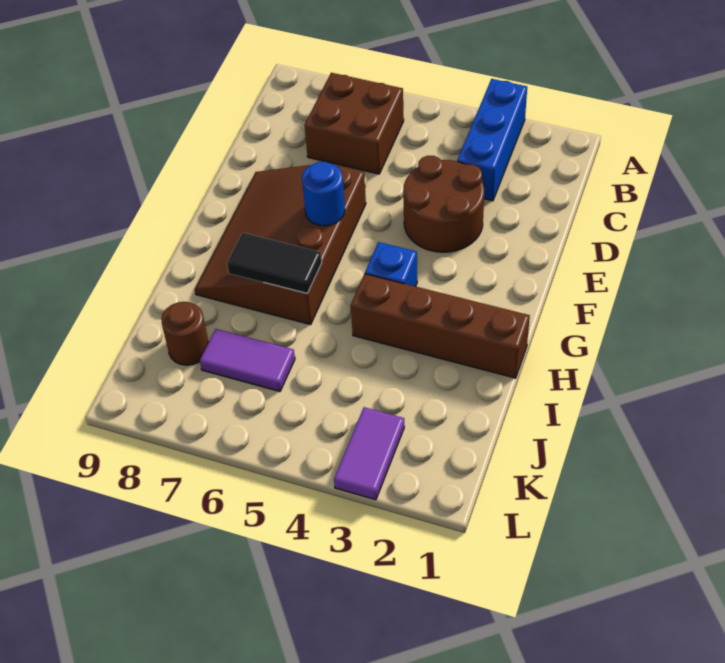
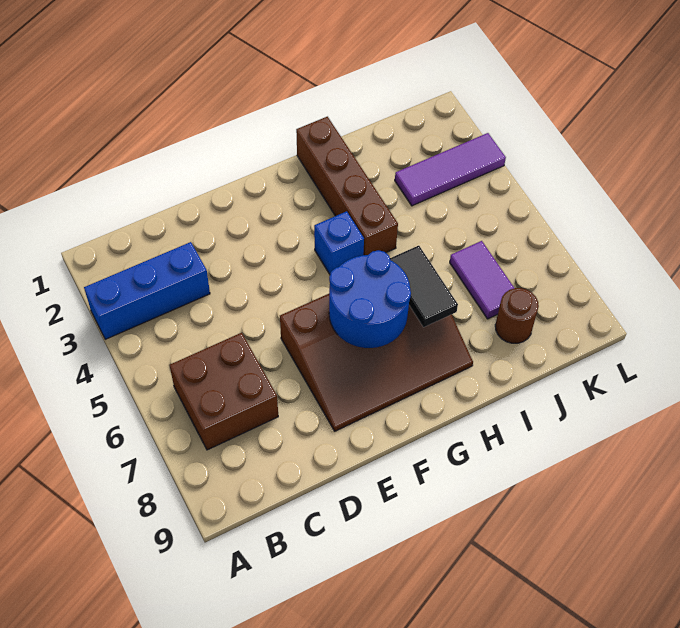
brown round brick D3:E4 level 1 -> none
blue round brick F6 level 2 -> blue round brick F6:G7 level 2
purple tile K3:L3 level 1 -> purple tile J3:L3 level 1

